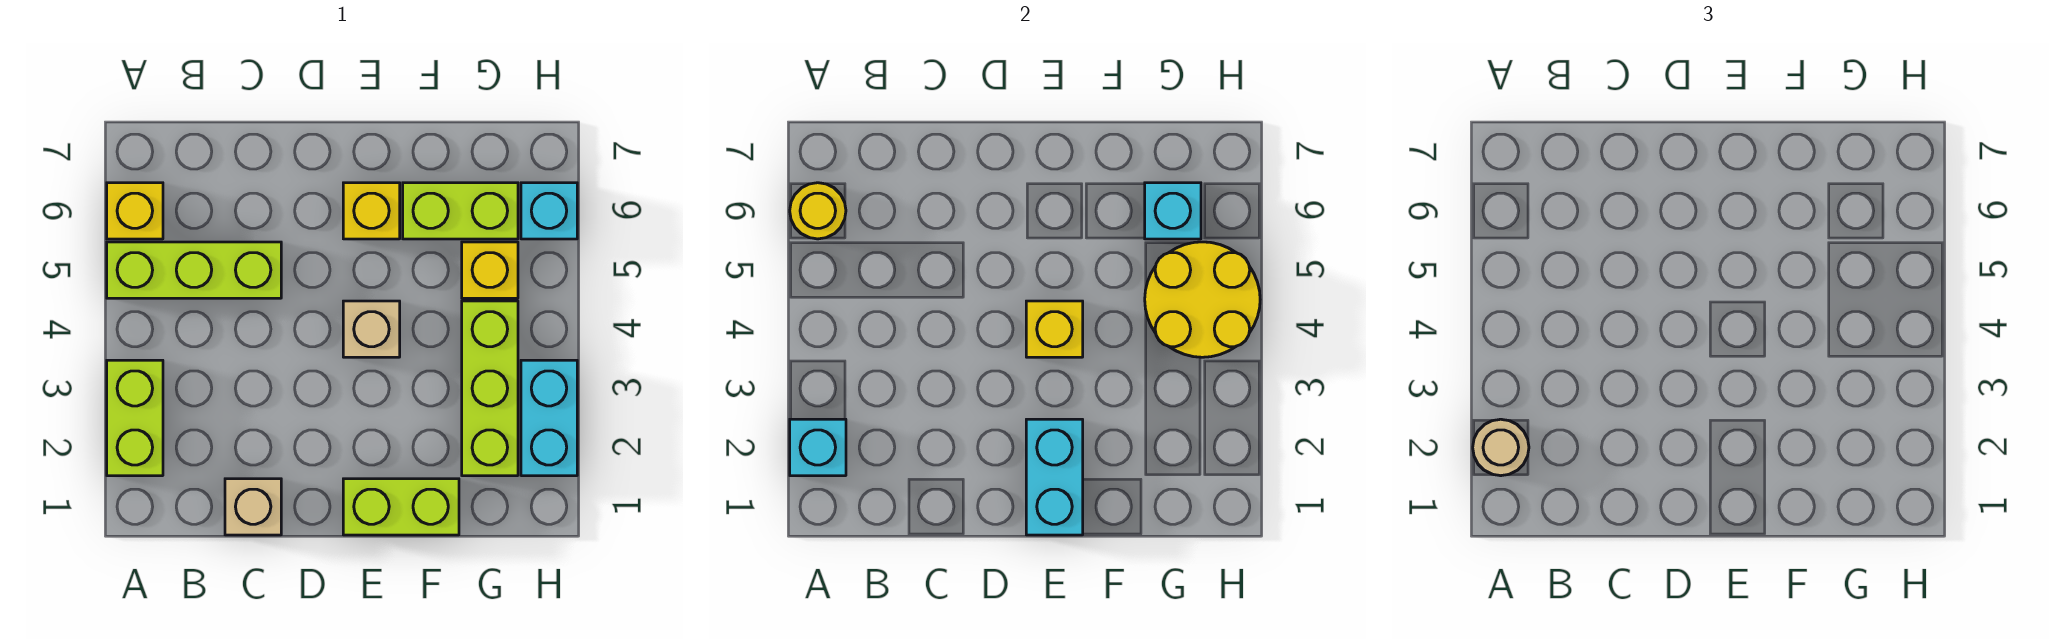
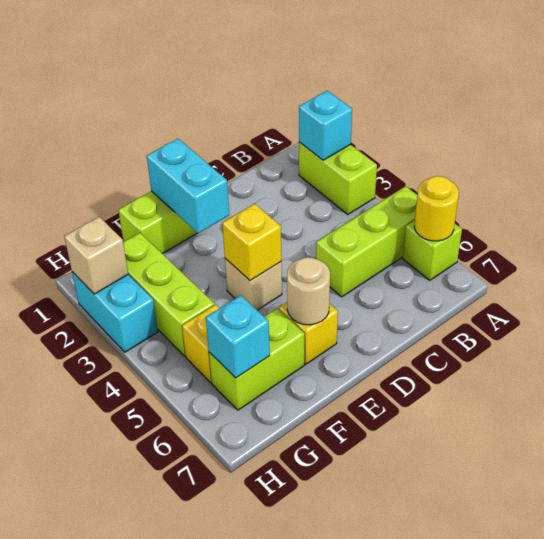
tan round brick A2 level 3 -> tan round brick E6 level 2
yellow brick A6 level 1 -> lime brick A6 level 1
tan brick C1 level 1 -> tan brick H2 level 2
yellow round brick G4:H5 level 2 -> none
cyan brick H6 level 1 -> none

